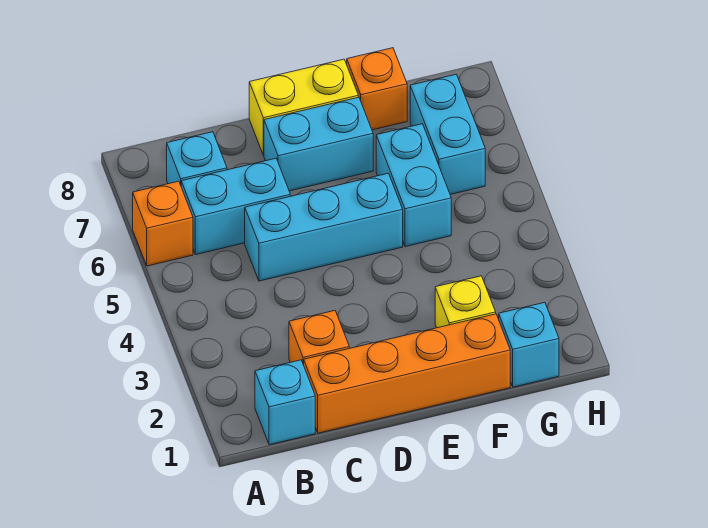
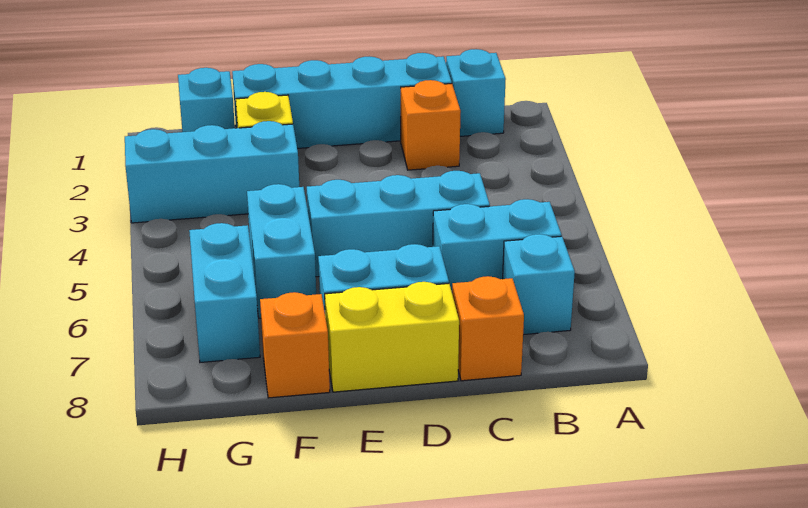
orange brick A6 level 1 -> orange brick C8 level 1
orange brick C1:F1 level 1 -> cyan brick C1:F1 level 1
none -> cyan brick F3:H3 level 1

